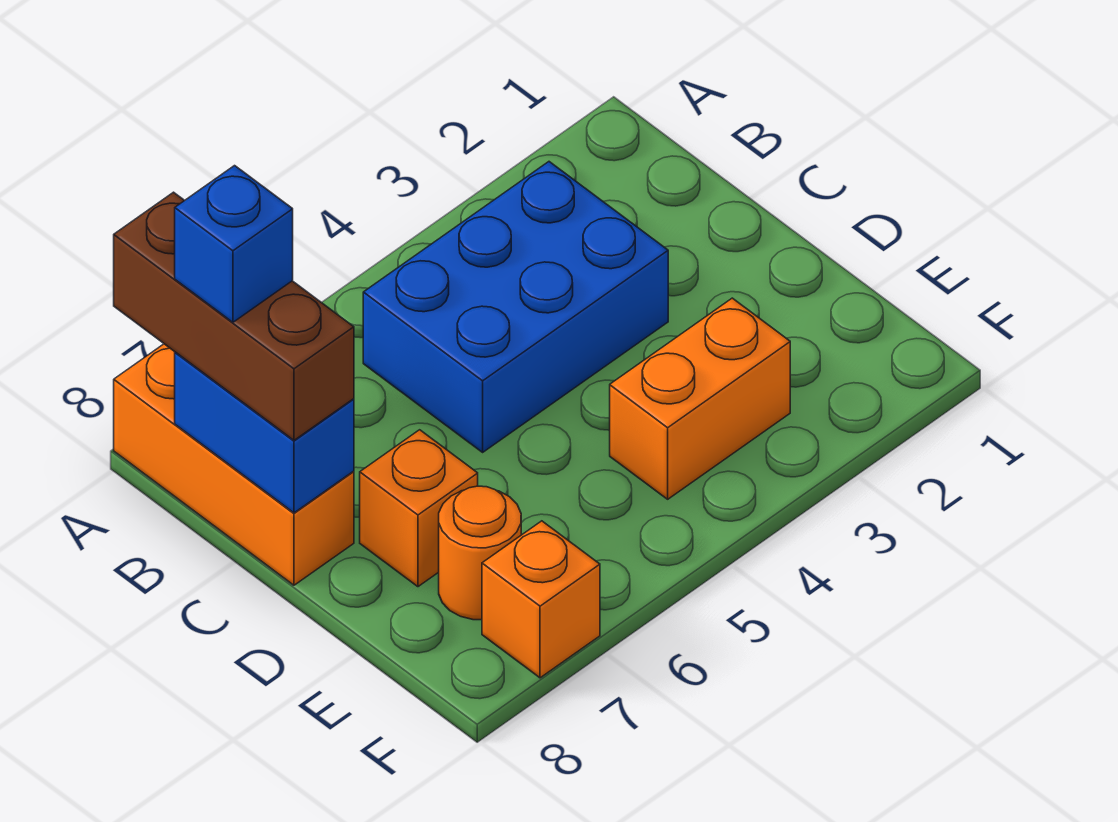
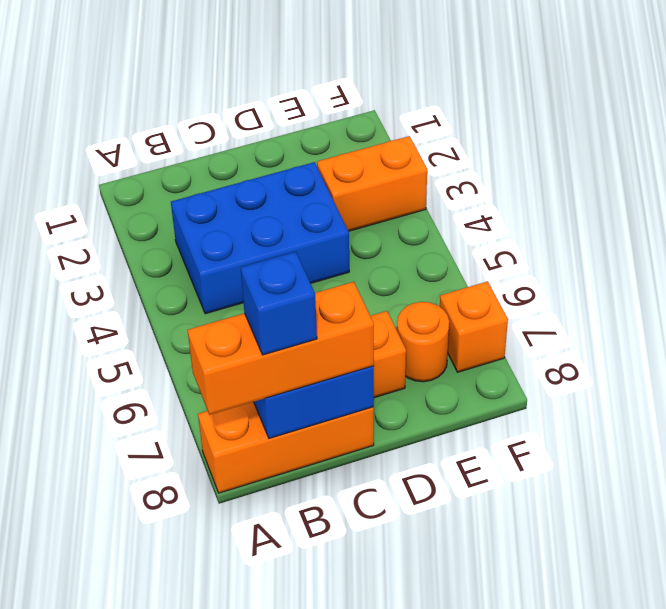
brown brick A8:C8 level 3 -> orange brick A8:C8 level 3
blue brick B3:C5 level 1 -> blue brick B3:D4 level 1
orange brick E3:E4 level 1 -> orange brick E3:F3 level 1

